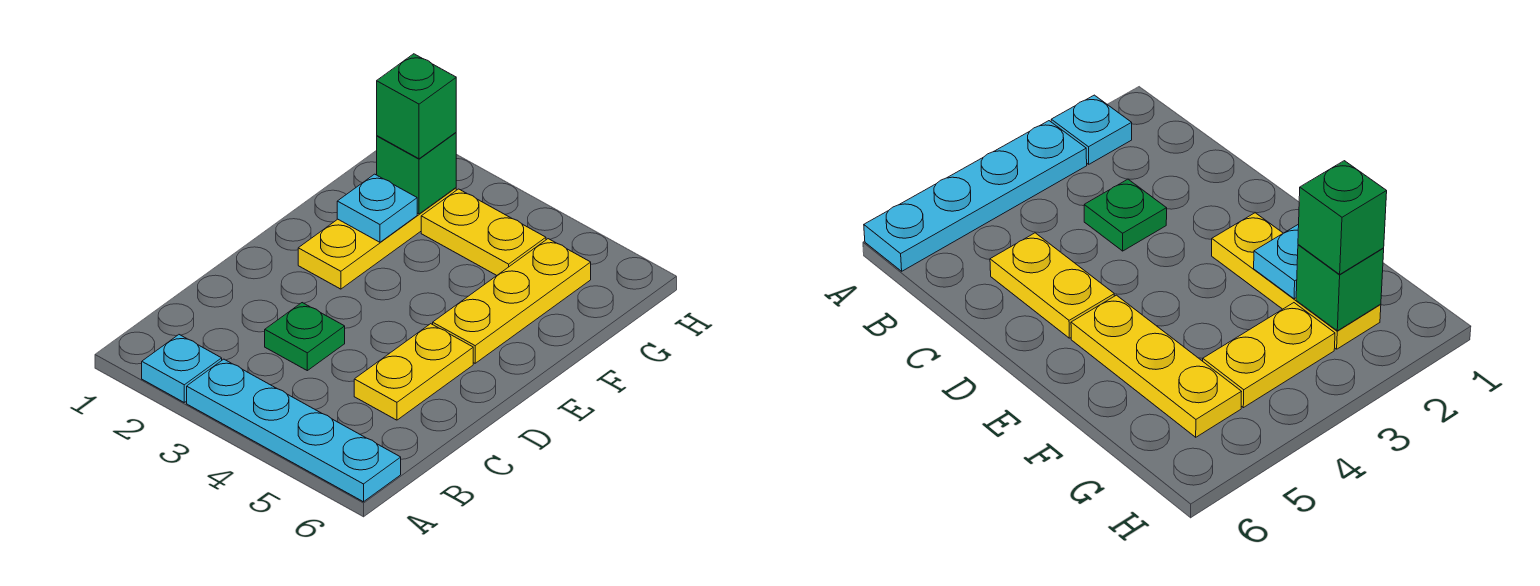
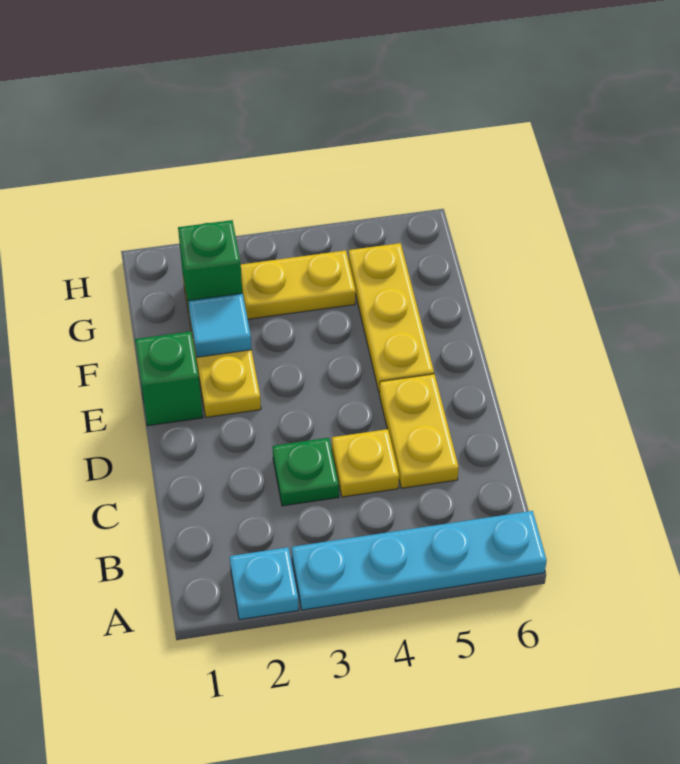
none -> yellow plate C4 level 1
cyan plate F2 level 2 -> cyan tile F2 level 2
green brick G2 level 3 -> green brick E1 level 1

